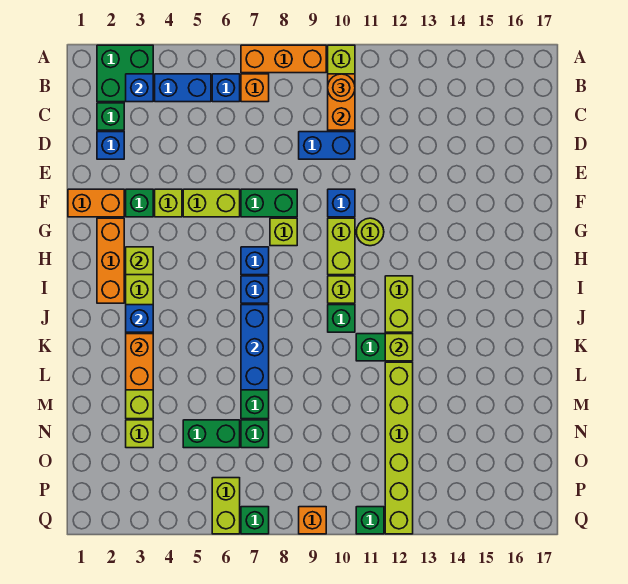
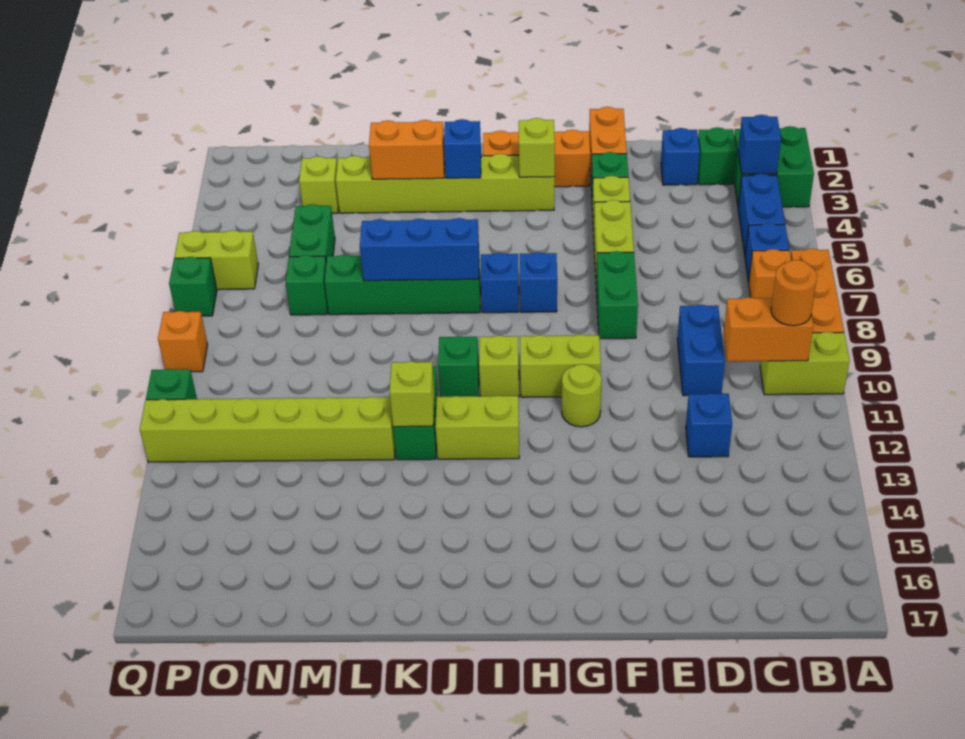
blue brick F10 level 1 -> blue brick D12 level 1
lime brick G8 level 1 -> none

